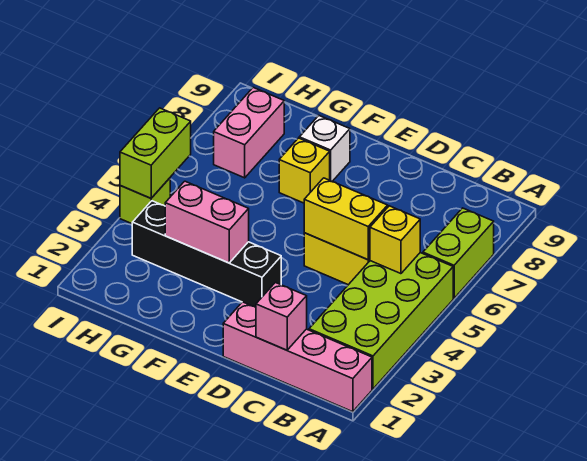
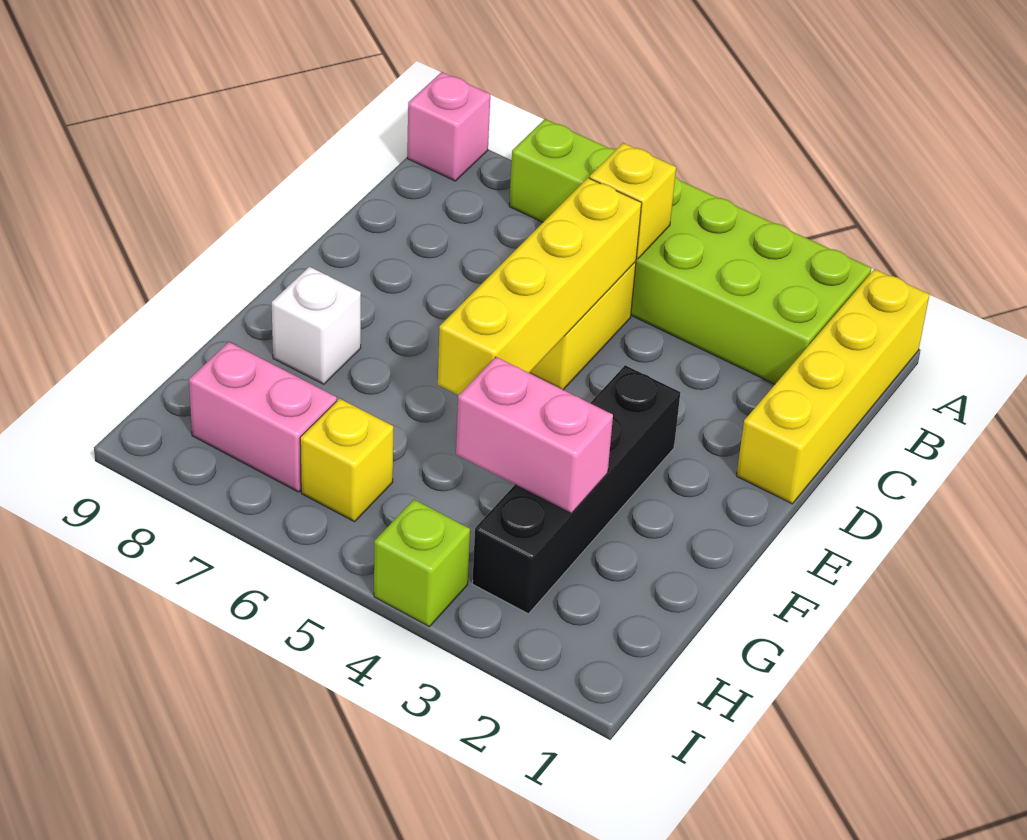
pink brick A1:D1 level 1 -> yellow brick A1:D1 level 1
pink brick C1 level 2 -> pink brick A9 level 1
yellow brick C5:D5 level 2 -> yellow brick C5:F5 level 2
pink brick F3:G3 level 2 -> pink brick G3:G4 level 2
yellow brick F7 level 1 -> yellow brick H6 level 1
lime brick I4:I5 level 2 -> none

